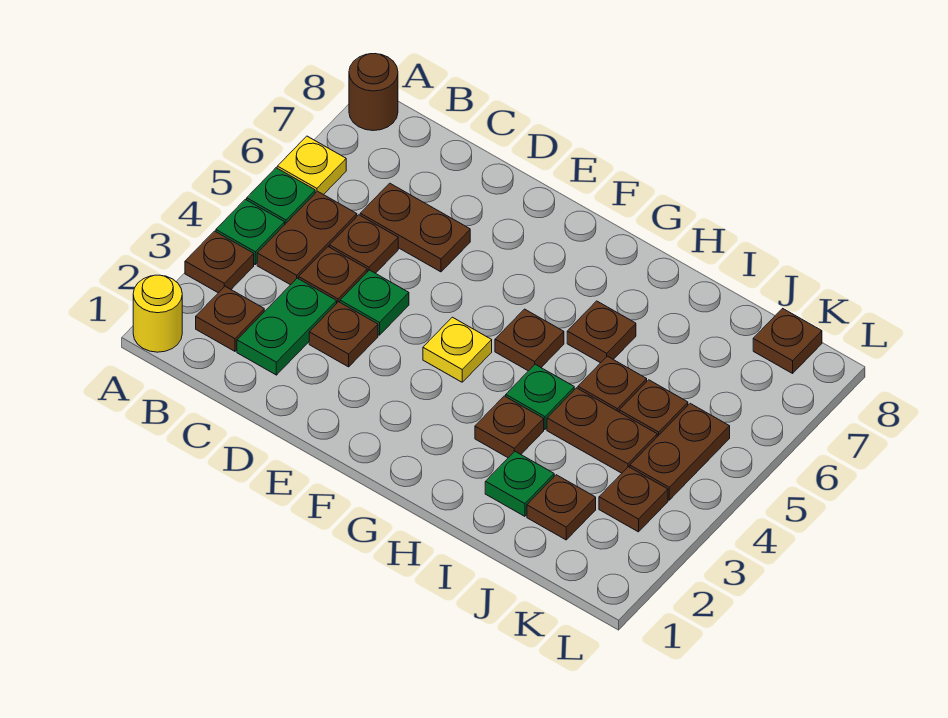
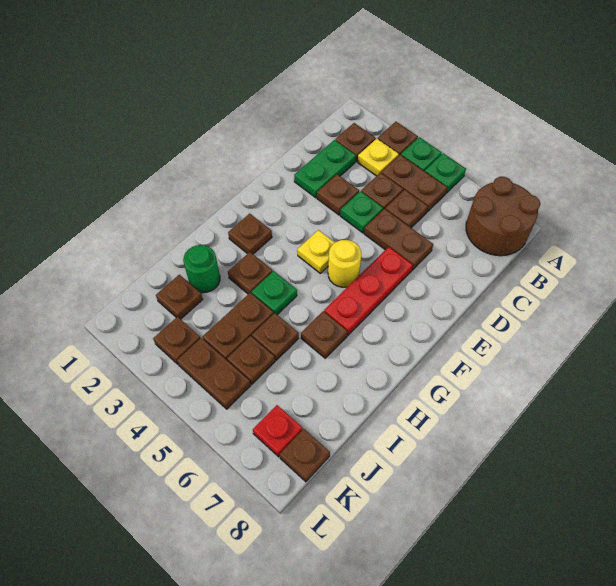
yellow round brick A1 level 1 -> yellow round brick F5 level 1
yellow plate A6 level 1 -> yellow plate B3 level 1
brown round brick A8 level 1 -> brown round brick A7:B8 level 1
green plate C2:C3 level 1 -> green plate C2:D2 level 1
brown plate C6:D6 level 1 -> brown plate D5:D6 level 1
none -> red plate E6:G6 level 1
brown plate G5 level 1 -> brown plate G2 level 1
green plate I2 level 1 -> green round brick I2 level 1
none -> red plate K7 level 1

